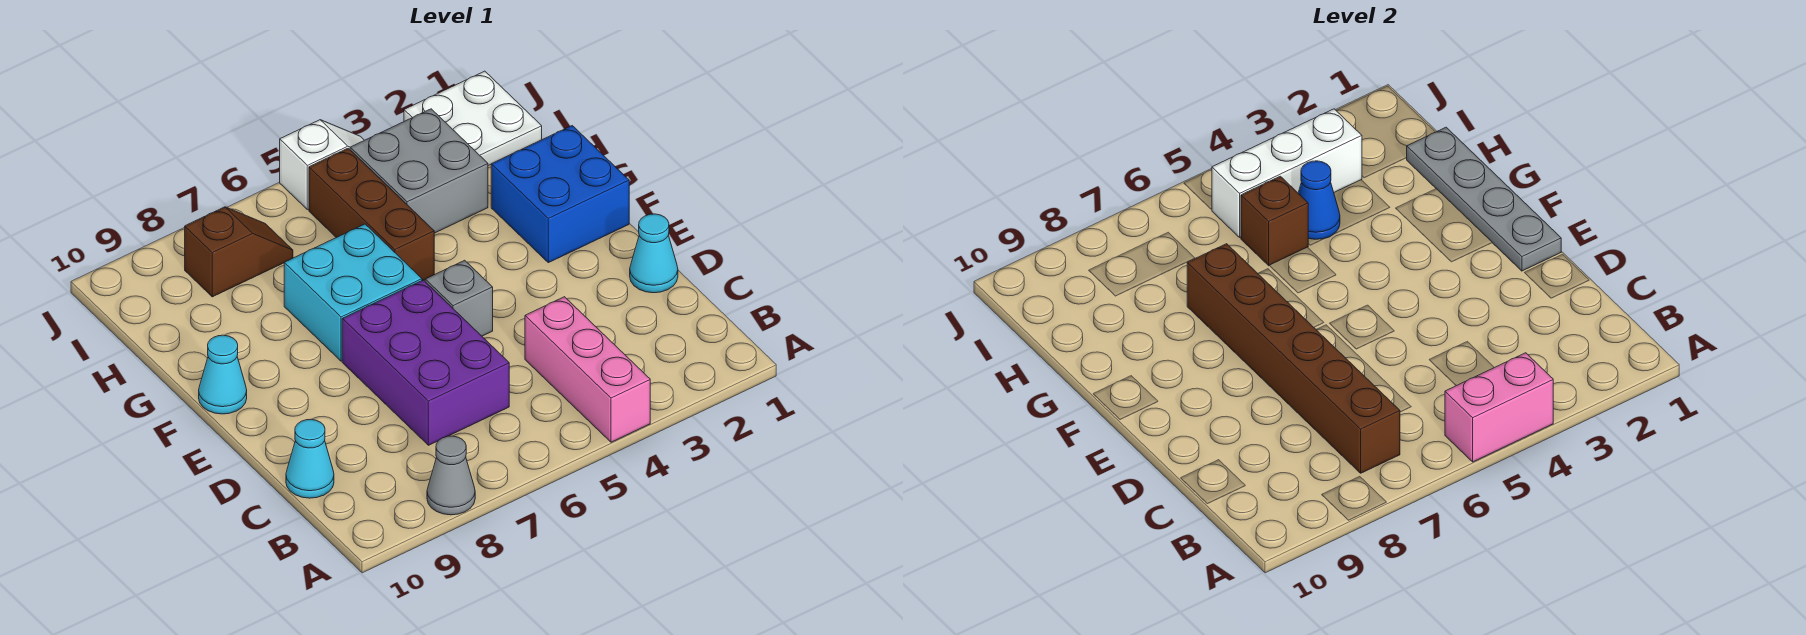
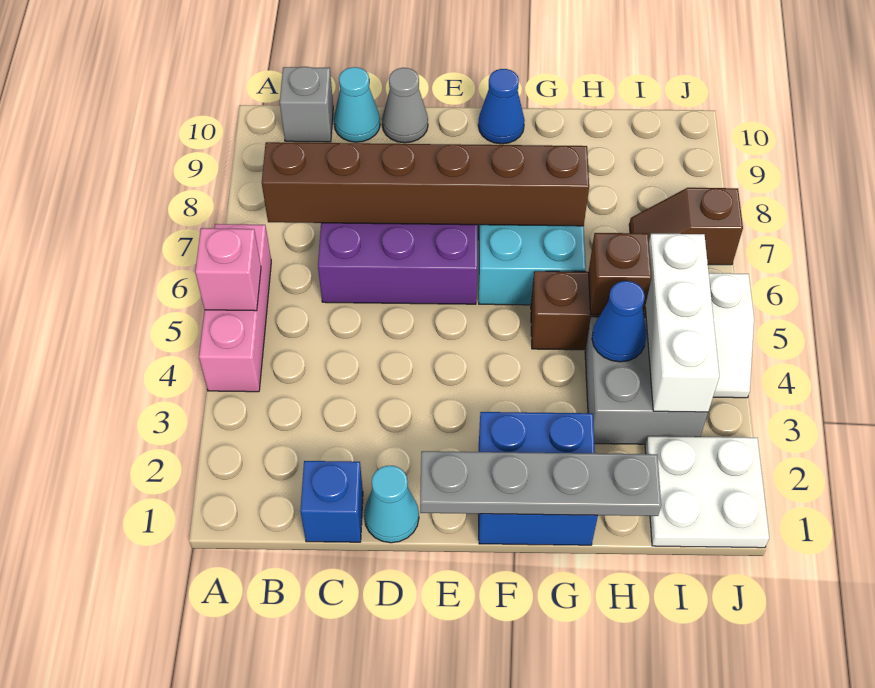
pink brick A4:C4 level 1 -> pink brick A4:A6 level 1
pink brick A4:A5 level 2 -> pink brick A5 level 2
grey cone A8 level 1 -> grey cone D10 level 1
none -> blue brick C1 level 1
grey brick E5 level 1 -> grey brick B10 level 1
cyan cone F10 level 1 -> blue cone F10 level 1
brown slope I7:I8 level 1 top 8 -> brown slope I7:J7 level 1 top J

